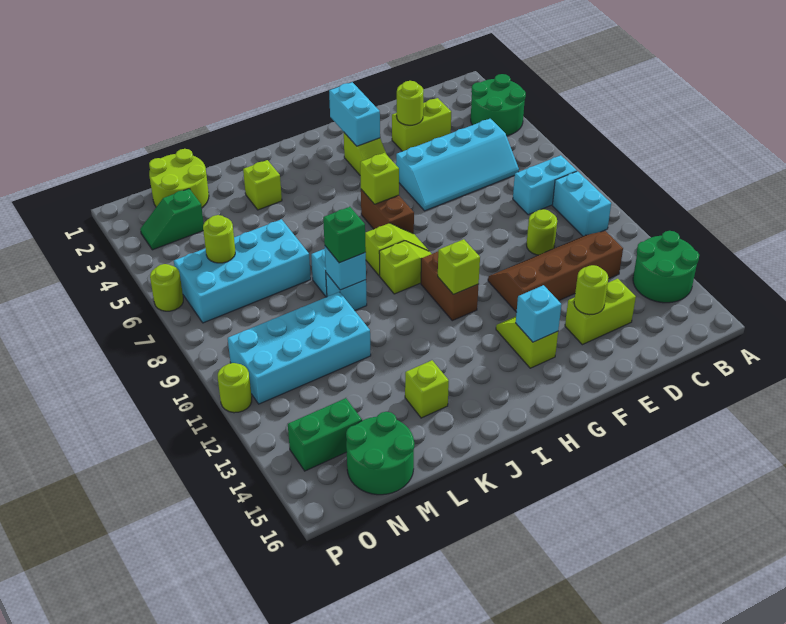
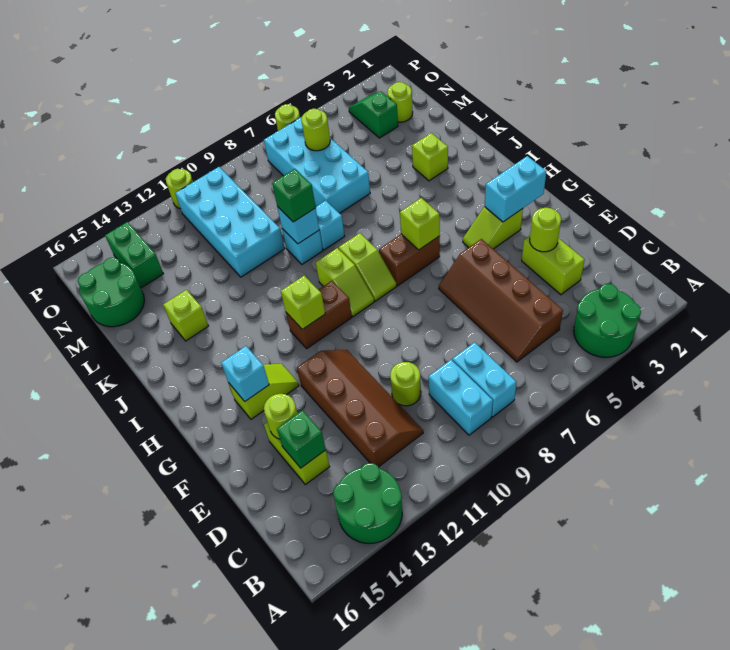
cyan brick B9:B10 level 1 -> cyan brick B9:C9 level 1
cyan slope C5:F6 level 1 top 5 -> brown slope C5:F6 level 1 top 5
none -> green brick D14 level 2
lime round brick M1:N2 level 1 -> lime round brick N2 level 1

